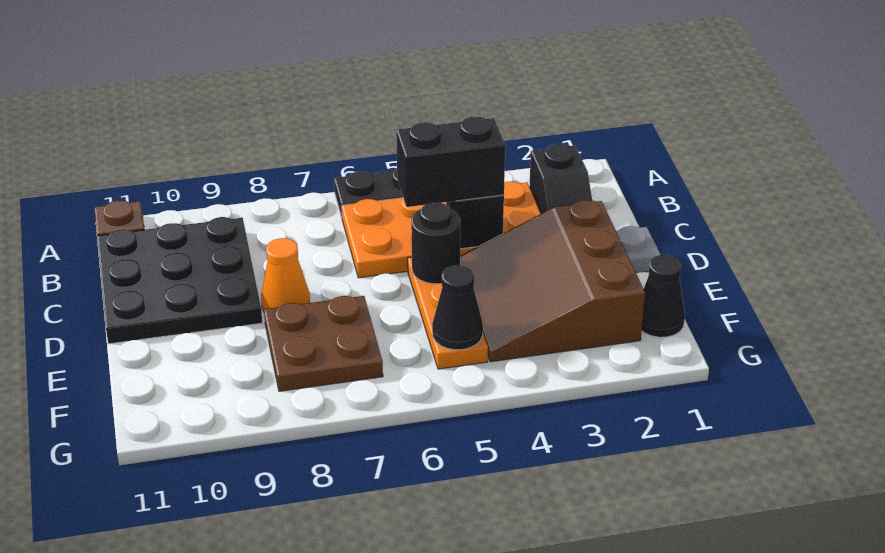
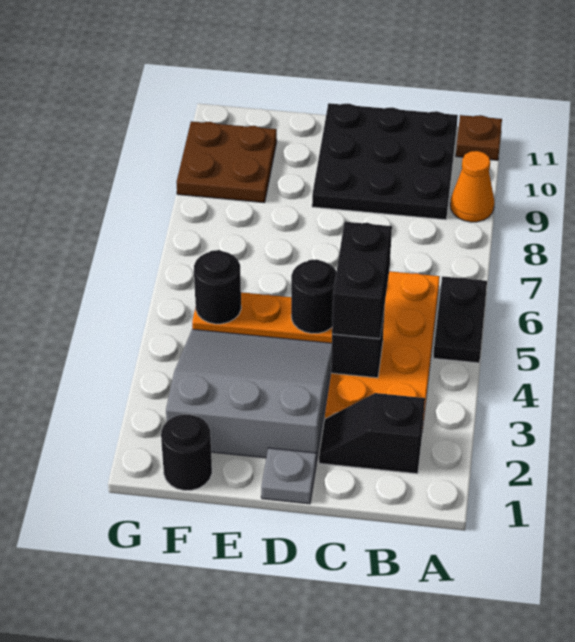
brown slope D2:F4 level 1 top 2 -> grey slope D2:F4 level 1 top 2
orange cone D8 level 1 -> orange cone A9 level 1
brown plate E7:F8 level 1 -> brown plate F9:G10 level 1
black cone F1 level 1 -> black round brick F1 level 1
black cone F5 level 2 -> black round brick F5 level 2

